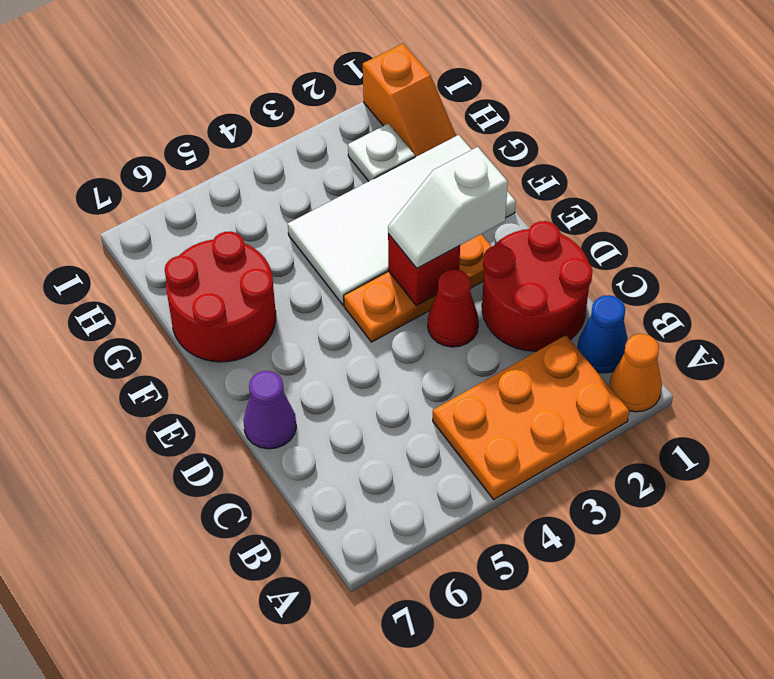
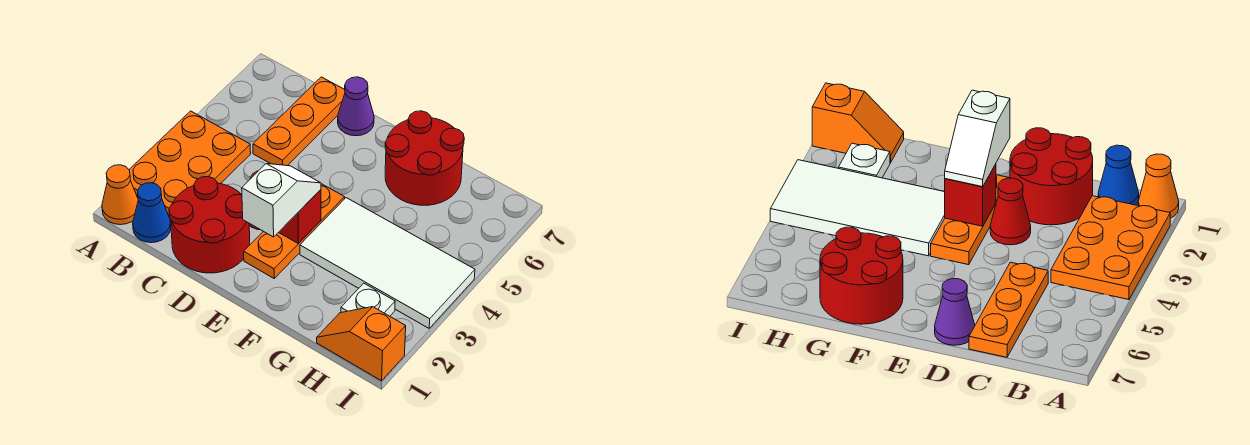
none -> orange plate C5:C7 level 1
white tile F1:G4 level 1 -> white tile F3:I4 level 1

